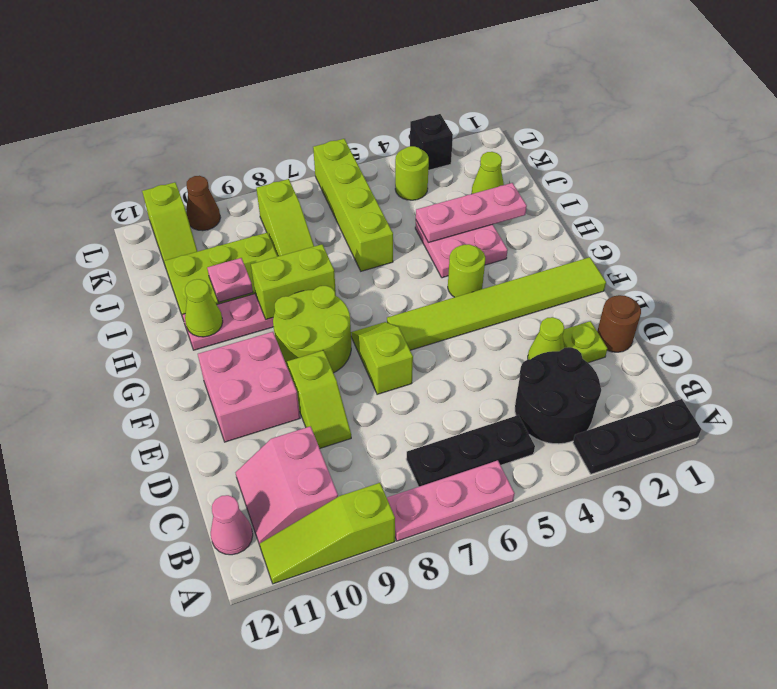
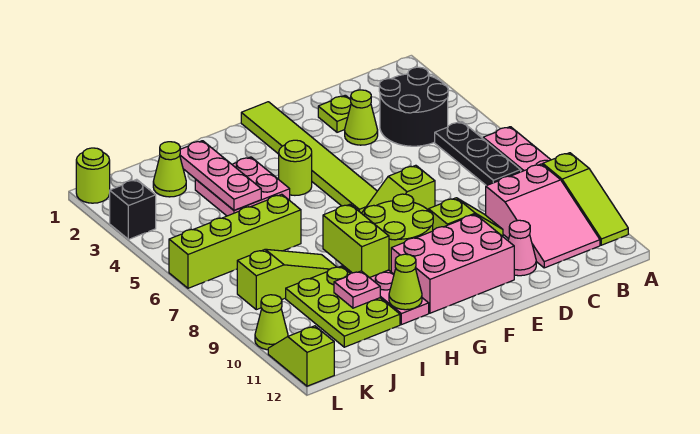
black plate A1:A3 level 1 -> none
pink slope B10:C11 level 1 top 10 -> pink slope B9:C11 level 1 top 9
pink cone B12 level 1 -> pink cone D11 level 1
brown round brick D1 level 1 -> none
pink brick E10:F11 level 1 -> pink brick E10:G11 level 1
lime round brick K4 level 1 -> lime round brick L1 level 1
lime slope K11:L11 level 1 top L -> lime slope L11:L12 level 1 top 12
brown cone L10 level 1 -> lime cone L10 level 1

